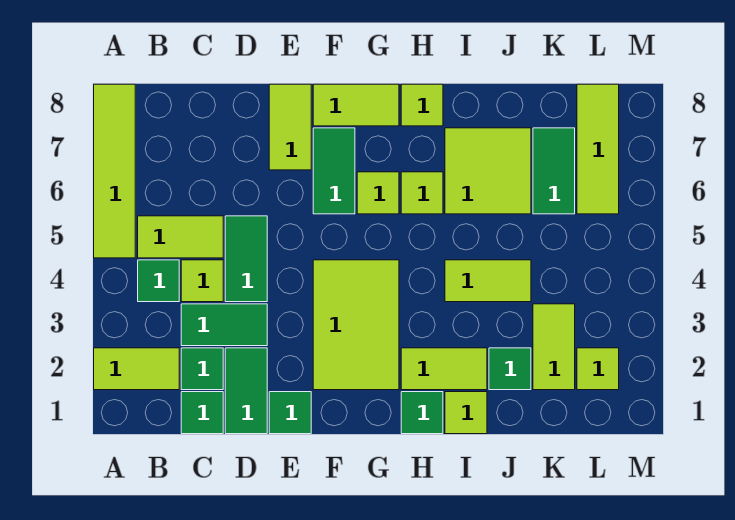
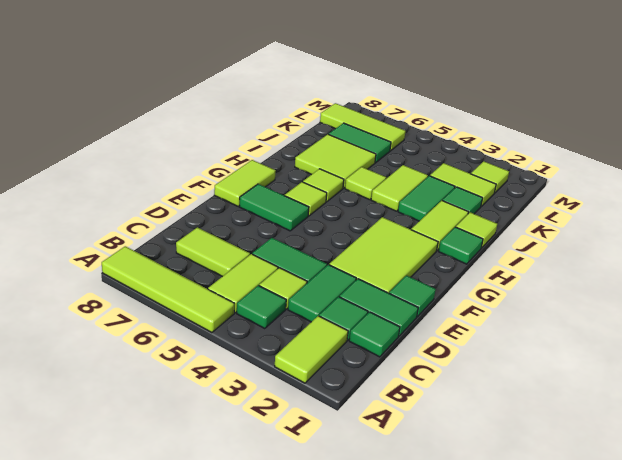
lime tile E7:E8 level 1 -> lime tile C6:C7 level 1
lime tile F2:G4 level 1 -> lime tile E2:G3 level 1
lime tile H8 level 1 -> lime tile I5 level 1
none -> green tile I3:J3 level 1

